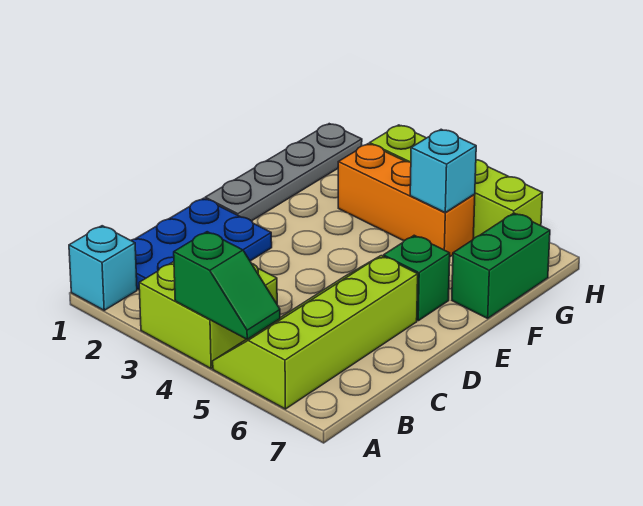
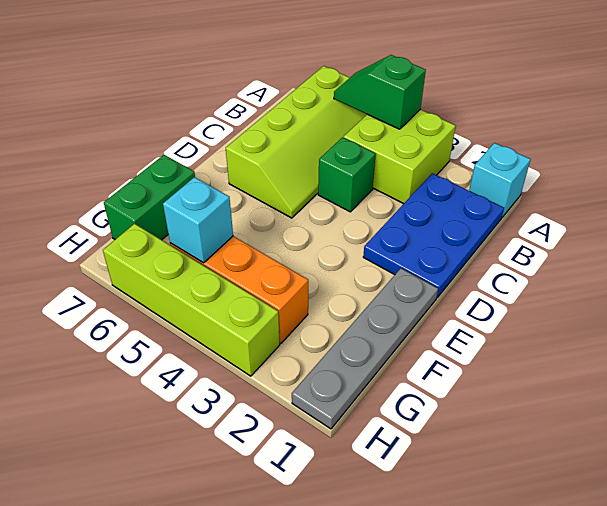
green brick E6 level 1 -> green brick C4 level 1

